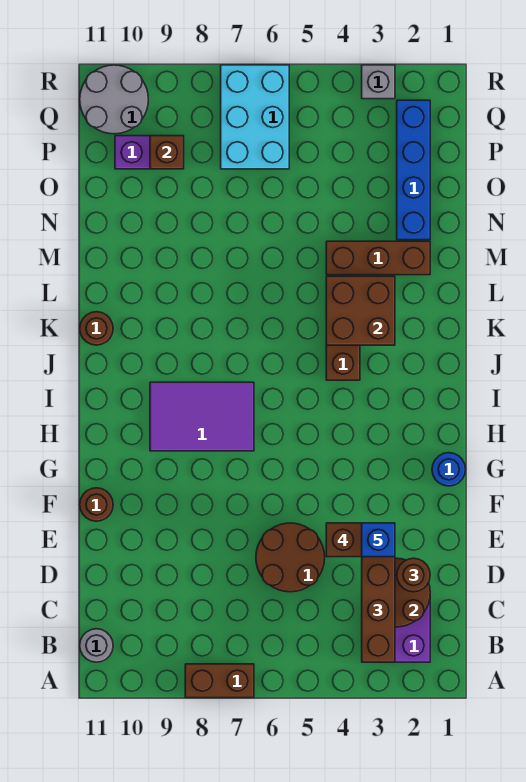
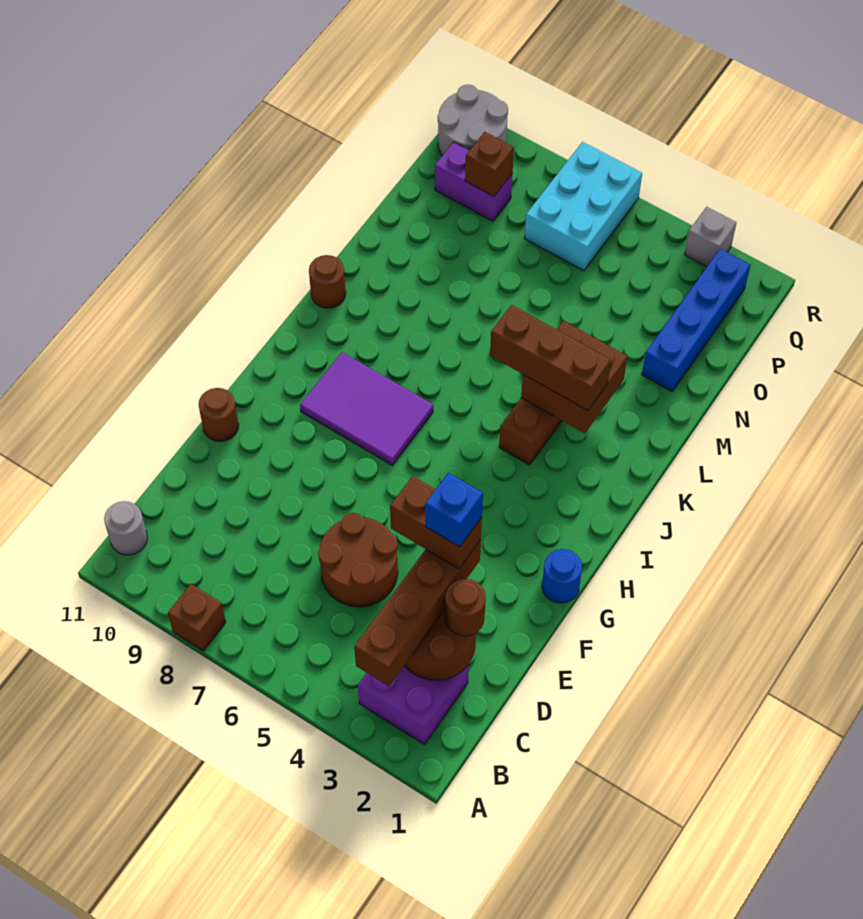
brown brick A7:A8 level 1 -> brown brick A8 level 1
brown brick M2:M4 level 1 -> brown brick K3:K5 level 3

